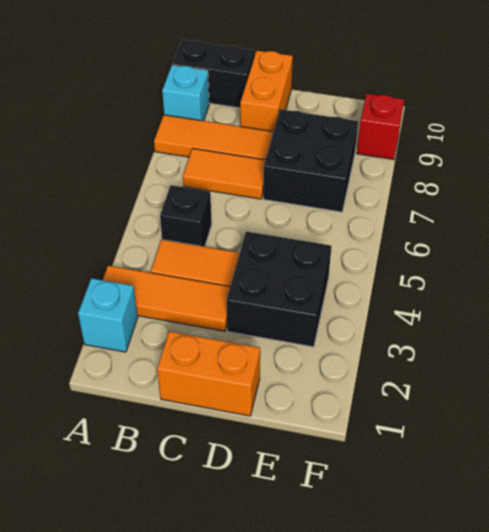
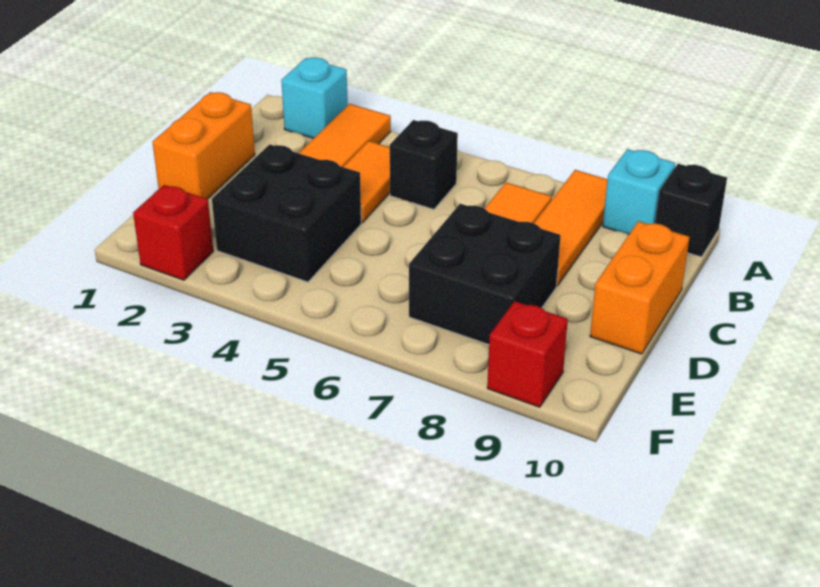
black brick A10:B10 level 1 -> black brick A10 level 1
orange brick C9:C10 level 1 -> orange brick C10:D10 level 1
none -> red brick F2 level 1

